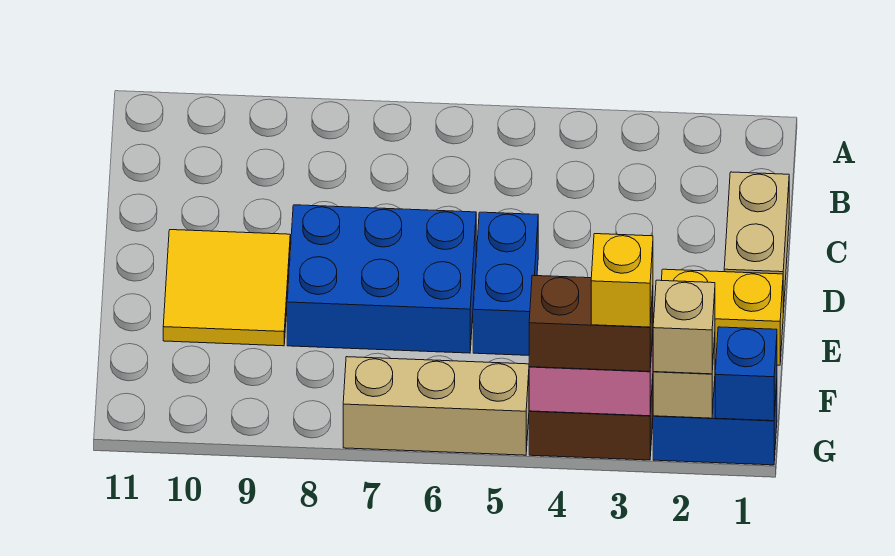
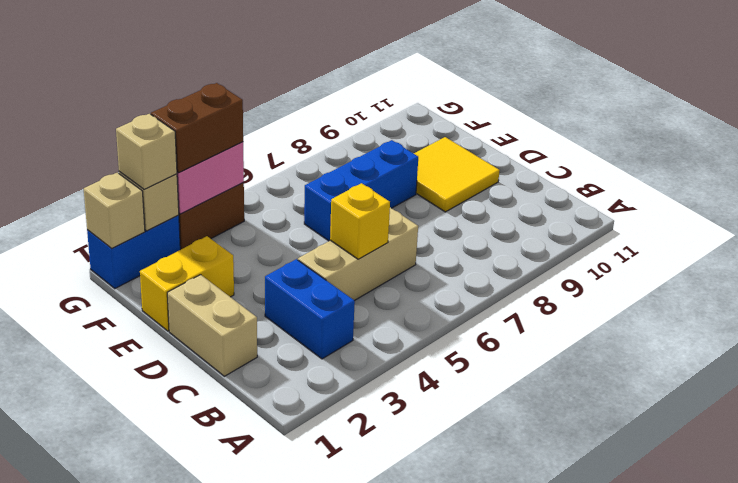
blue brick D5:E5 level 1 -> blue brick B3:C3 level 1
blue brick D6:E8 level 1 -> blue brick E6:E8 level 1
blue brick G1 level 2 -> tan brick G1 level 2
yellow brick G3 level 4 -> yellow brick C5 level 2
tan brick G5:G7 level 1 -> tan brick C4:C6 level 1

